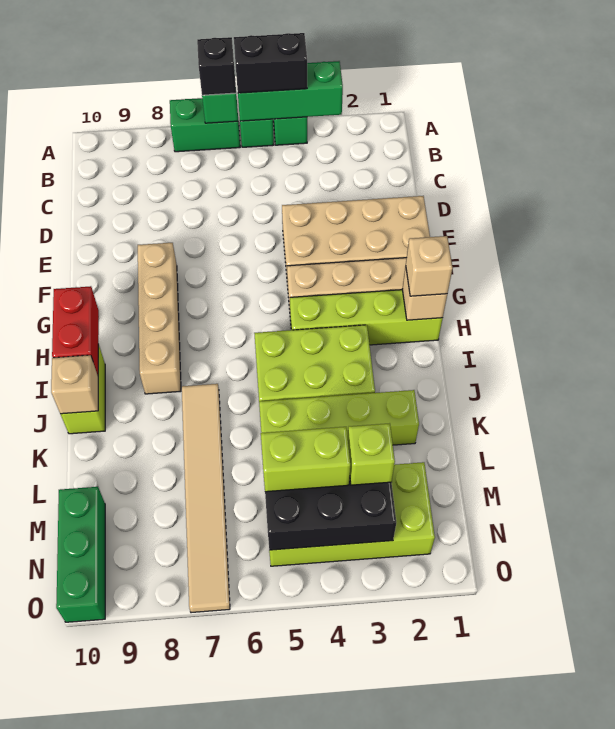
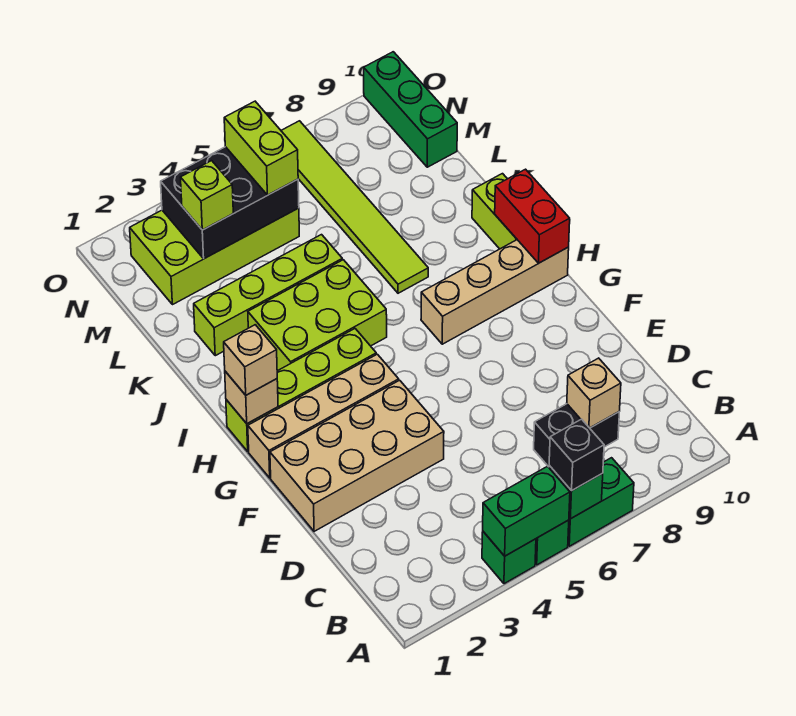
green brick A3:A5 level 2 -> green brick A4:A5 level 2
black brick A4:A5 level 3 -> black brick C7:C8 level 1
tan brick F8:I8 level 1 -> tan brick H7:H10 level 1
tan tile J7:O7 level 1 -> lime tile J7:O7 level 1
tan brick J10 level 2 -> tan brick C8 level 2
lime brick M4:M5 level 3 -> lime brick M5:N5 level 3

